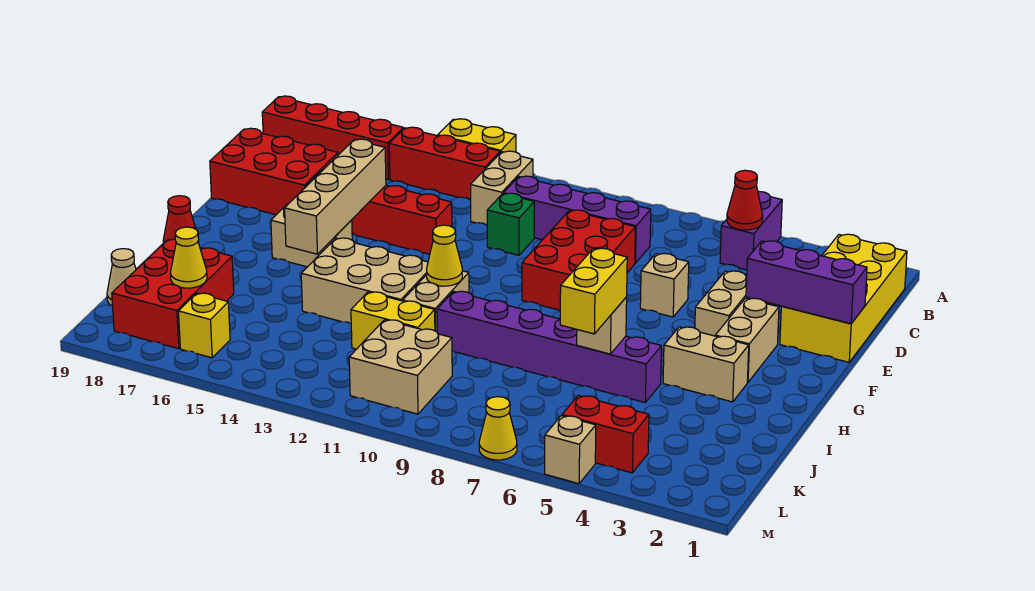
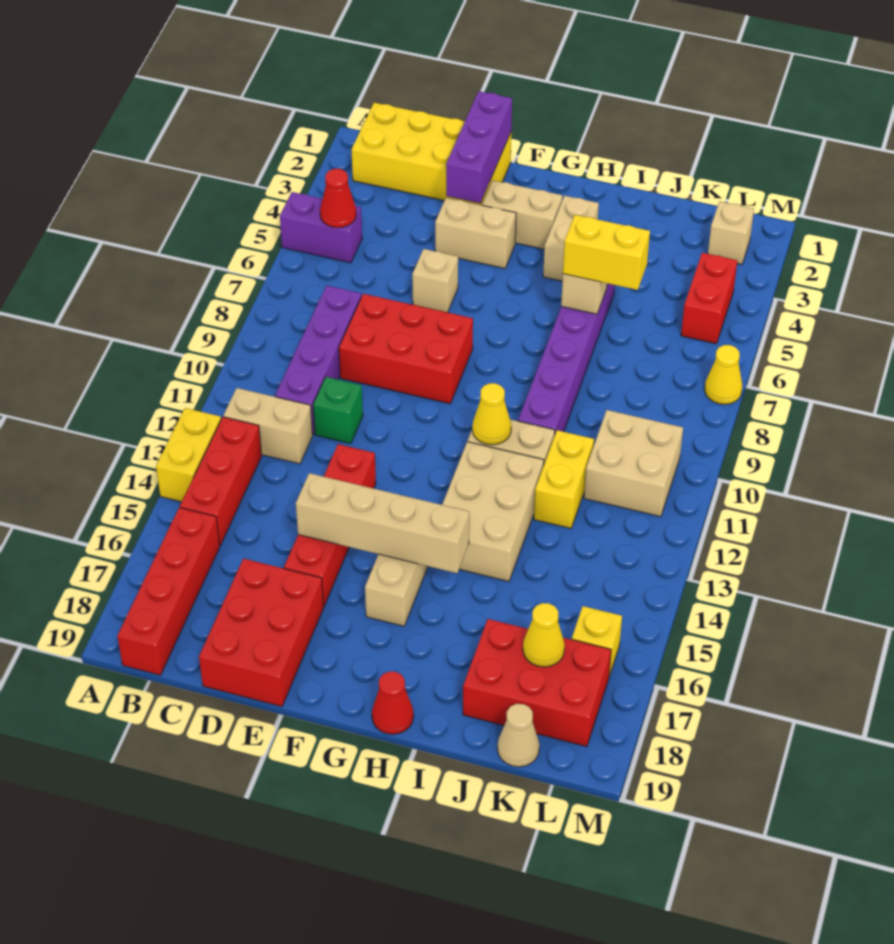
tan brick M5 level 1 -> tan brick L2 level 1

